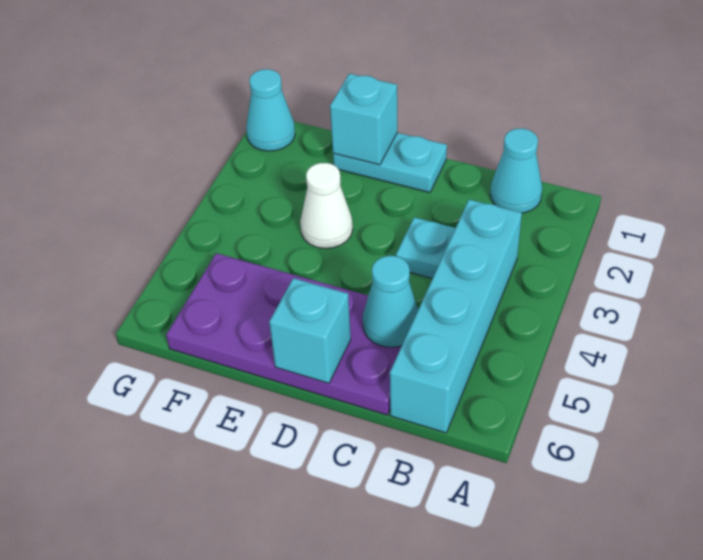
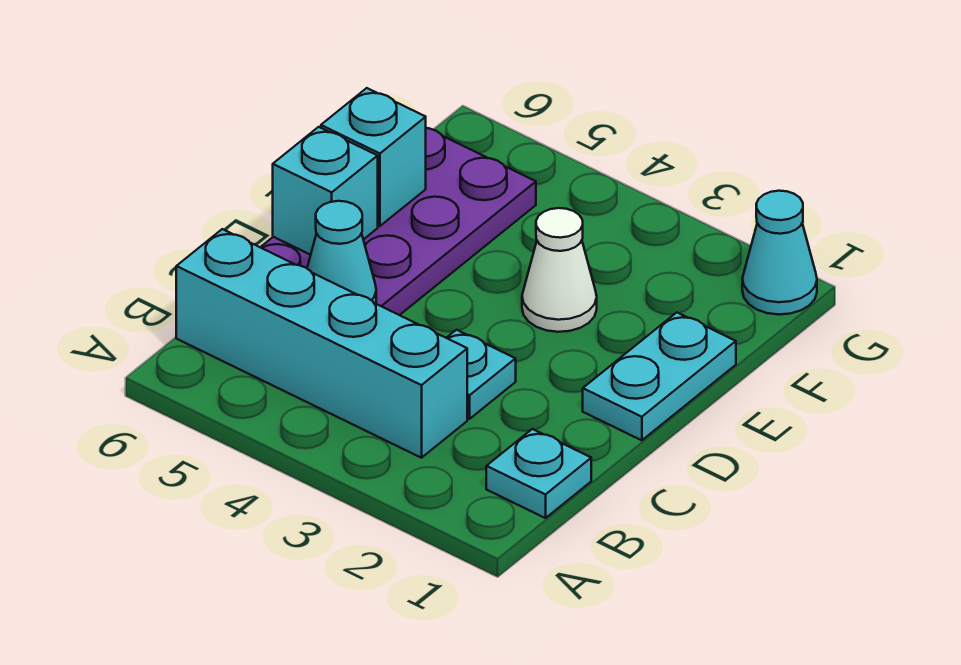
cyan cone B1 level 1 -> cyan plate B1 level 1
cyan brick E1 level 2 -> cyan brick E6 level 2

